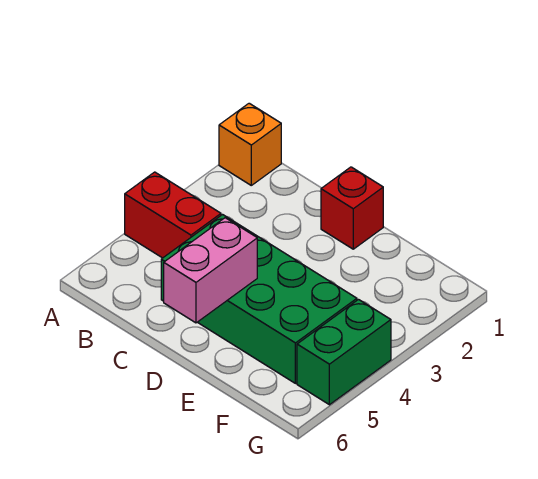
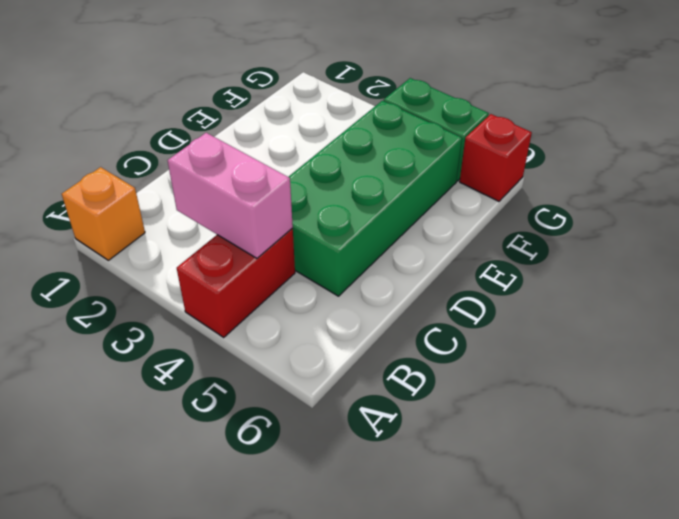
red brick D1 level 1 -> red brick G6 level 1
pink brick D5:D6 level 2 -> pink brick B3:B4 level 2

